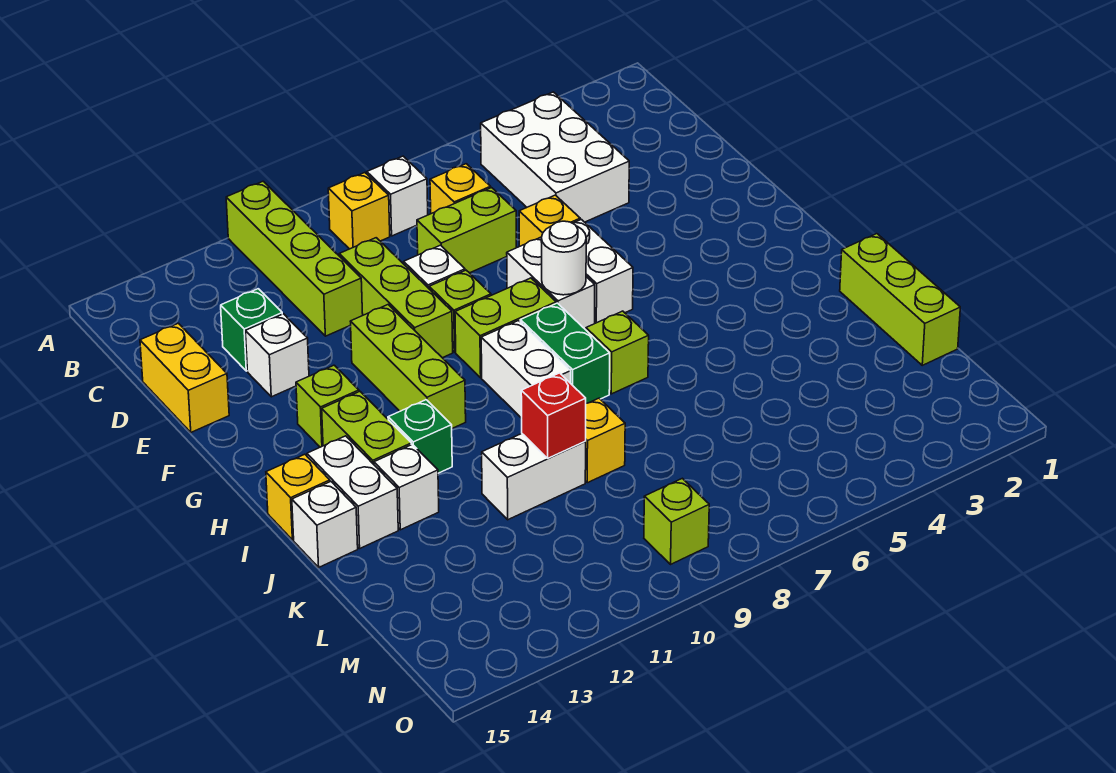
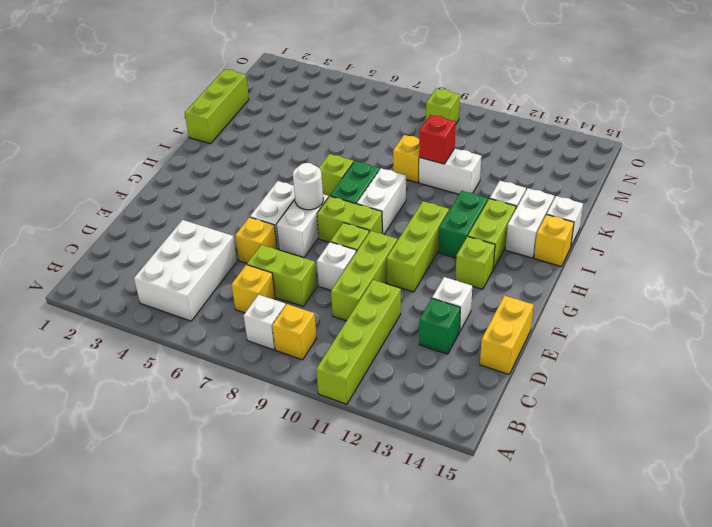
green brick I12 level 1 -> green brick H12:I12 level 1

